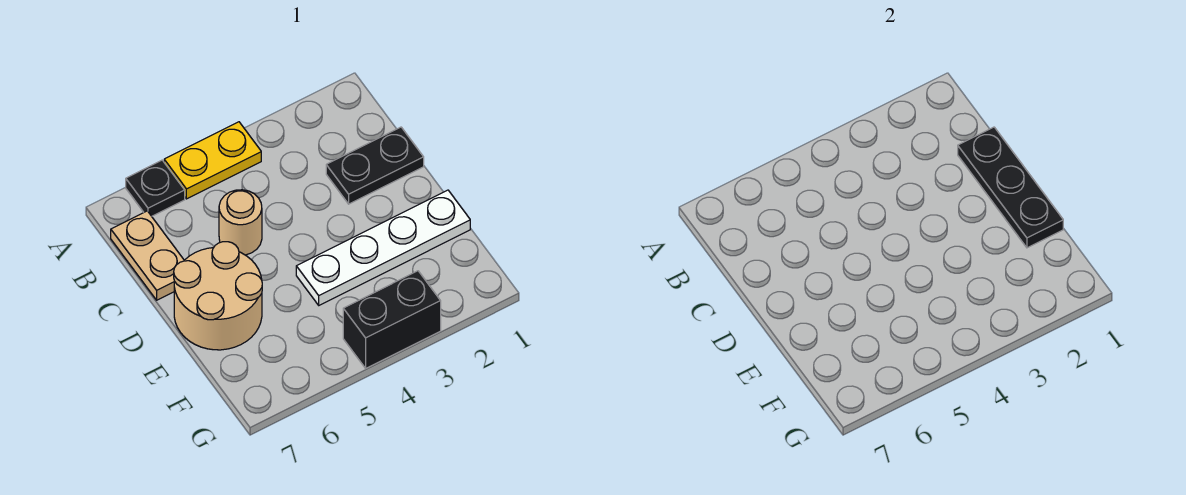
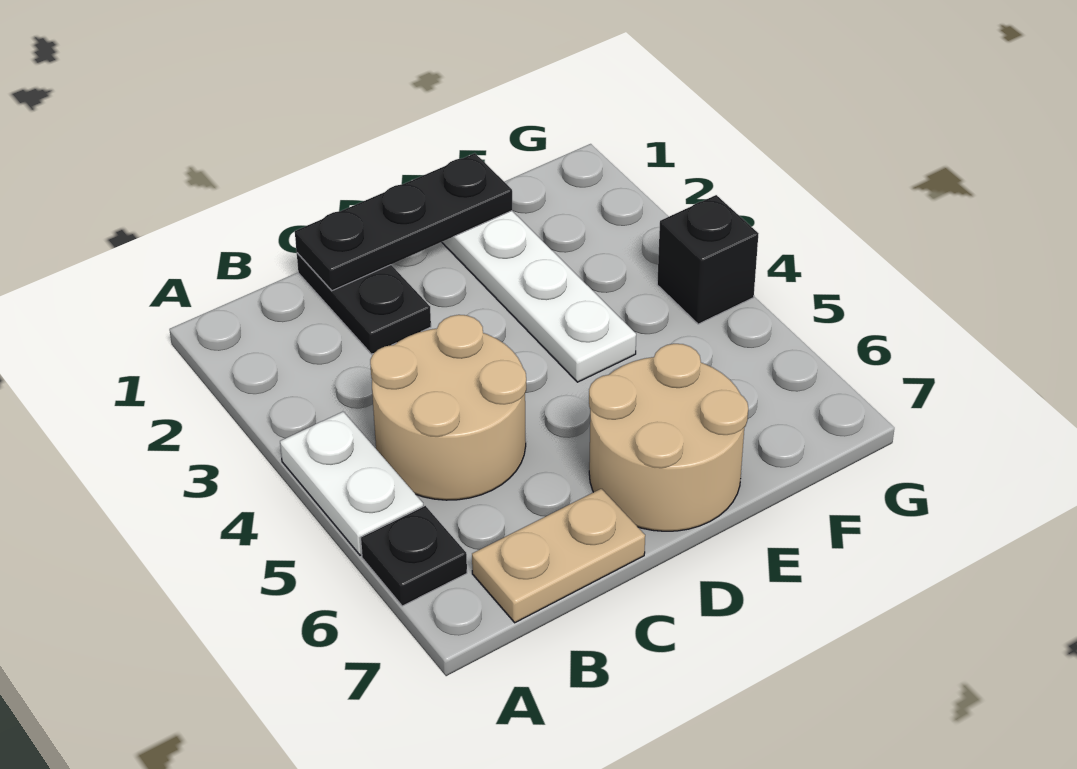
yellow plate A4:A5 level 1 -> white plate A4:A5 level 1
tan round brick C5 level 1 -> tan round brick B4:C5 level 1
black brick G3:G4 level 1 -> black brick G4 level 1

